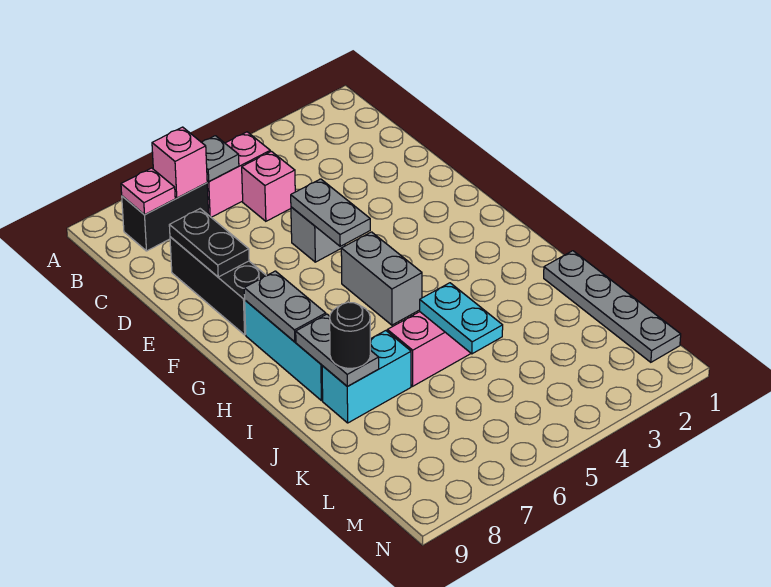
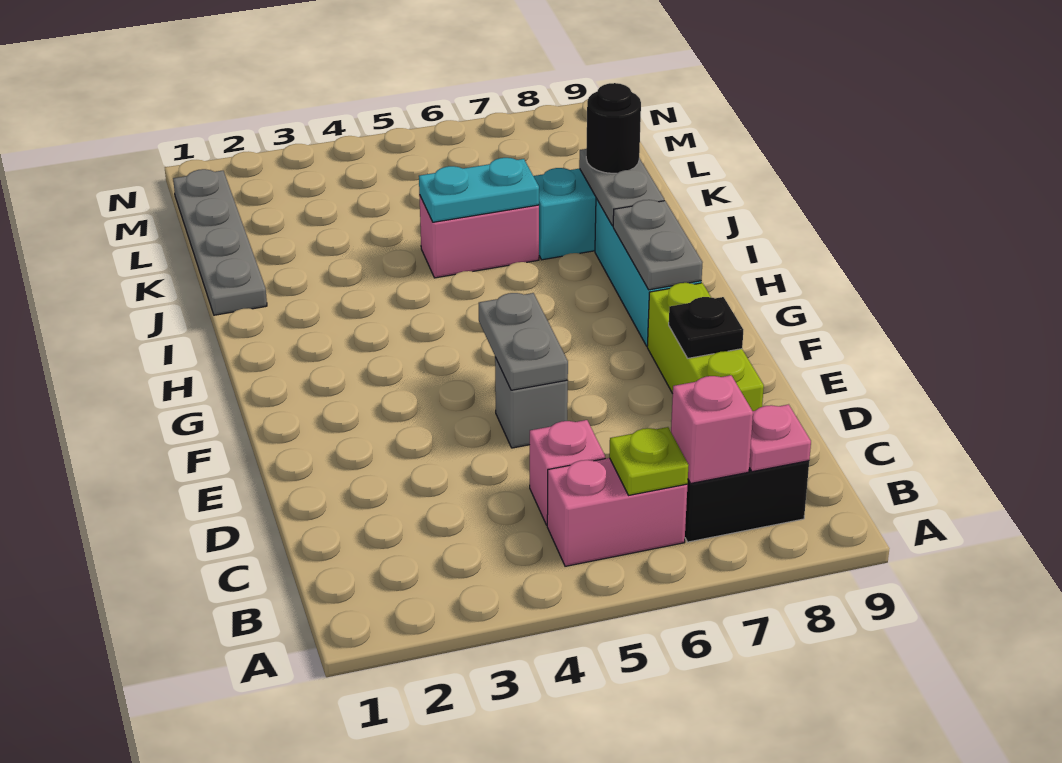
grey plate B6 level 2 -> lime plate B6 level 2
black brick D8:F8 level 1 -> lime brick D8:F8 level 1
black plate D8:E8 level 2 -> black plate E8 level 2
grey brick G5:H5 level 1 -> none
cyan plate J5:K5 level 2 -> cyan plate J5:J6 level 2

